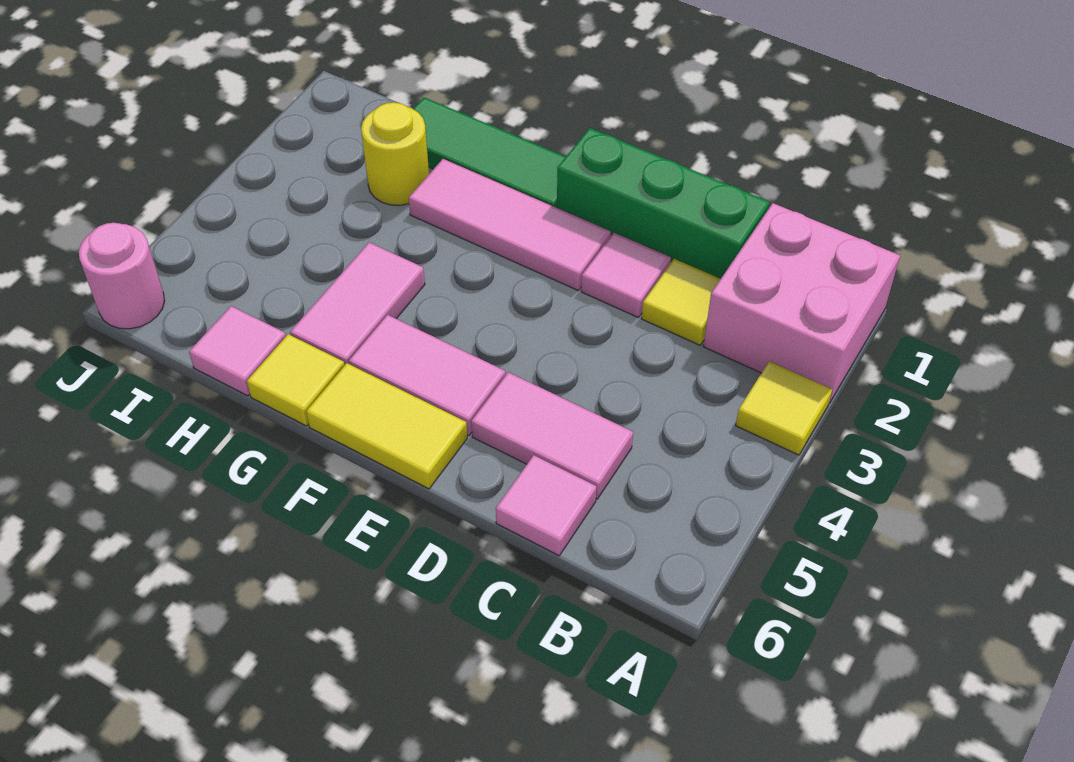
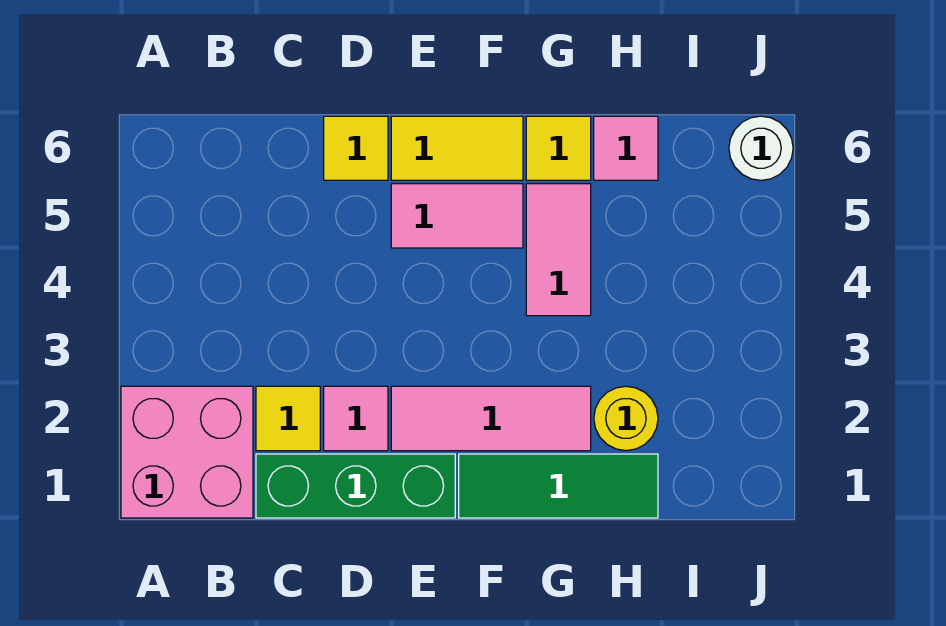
yellow tile A3 level 1 -> yellow tile D6 level 1
pink tile C5:D5 level 1 -> none
pink tile C6 level 1 -> none
pink round brick J6 level 1 -> white round brick J6 level 1

